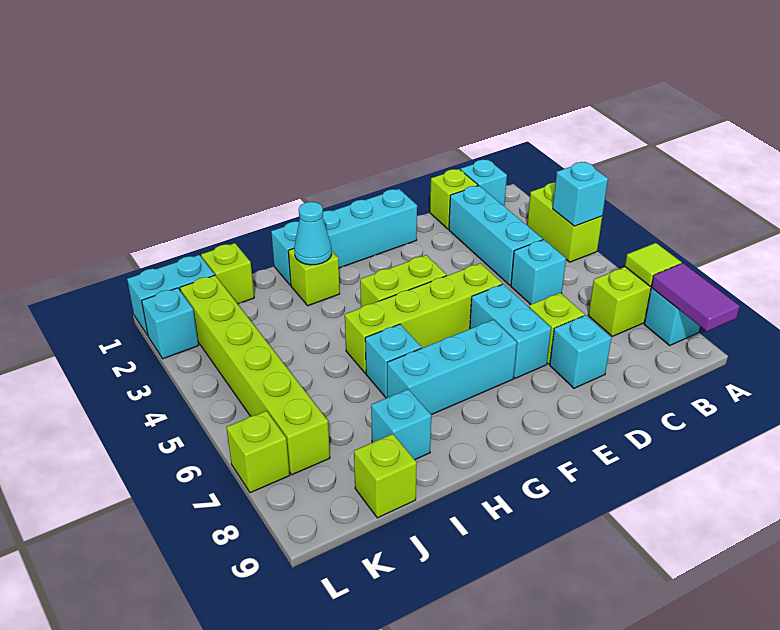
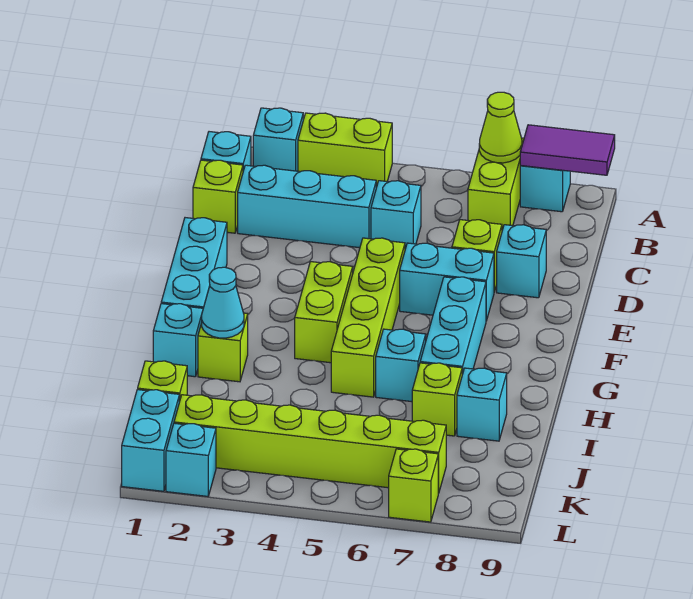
cyan brick A4 level 2 -> cyan brick A2 level 1
lime tile A7 level 2 -> lime cone A7 level 2
lime brick J9 level 1 -> lime brick I7 level 1

